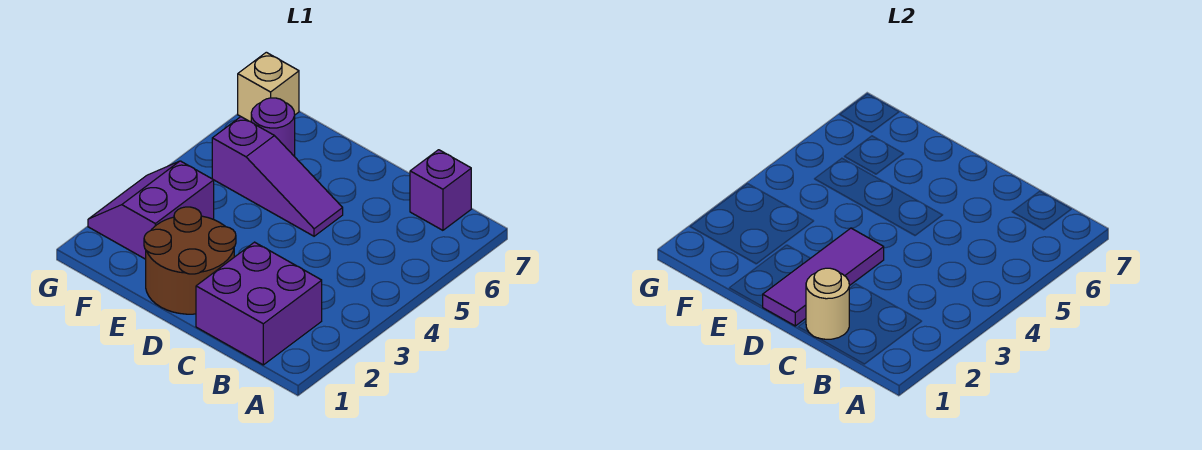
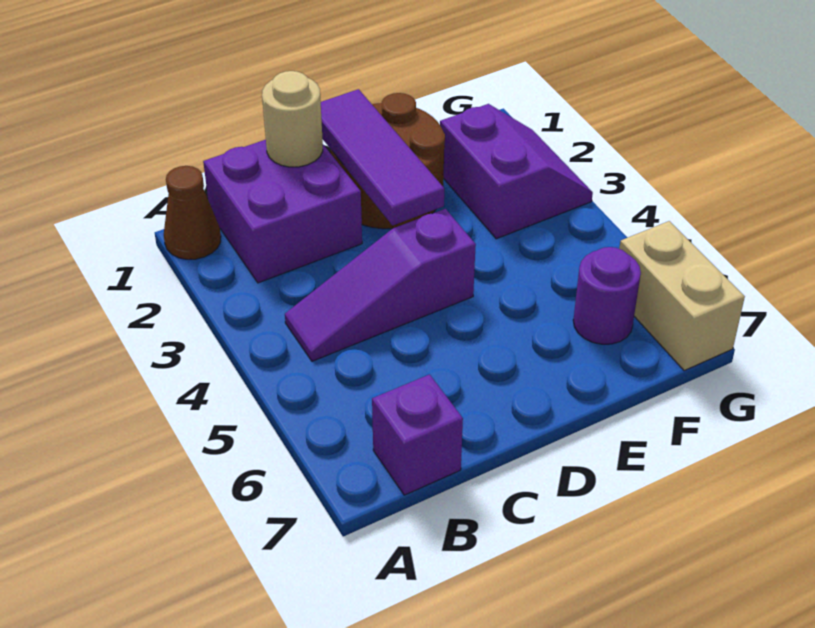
none -> brown cone A1 level 1
purple slope D5:F5 level 1 top F -> purple slope B4:D4 level 1 top D
tan brick G7 level 1 -> tan brick G6:G7 level 1

